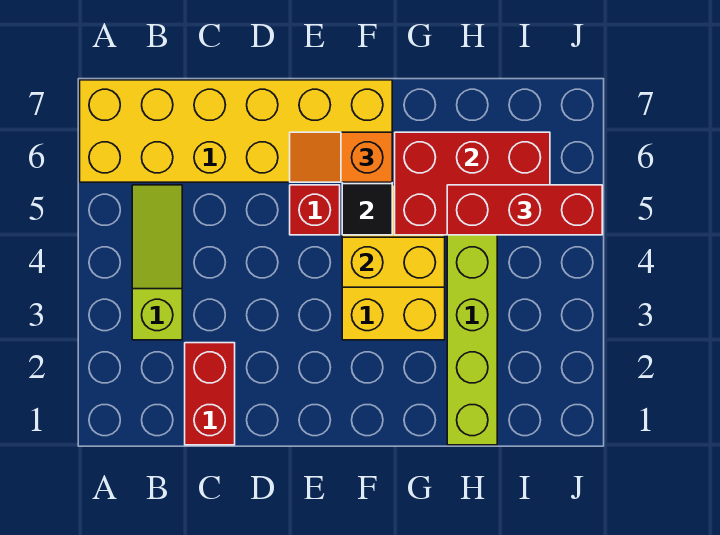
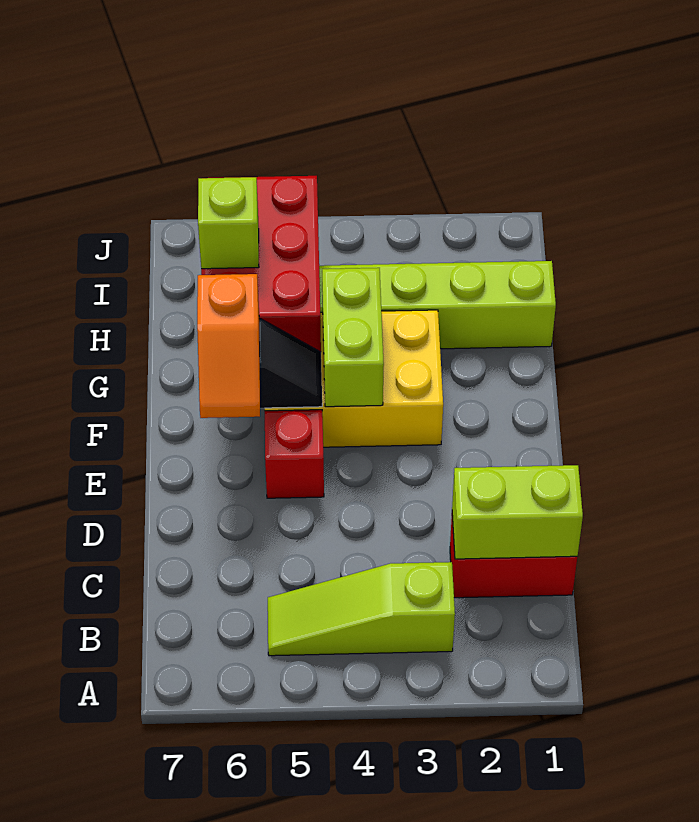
yellow brick A6:F7 level 1 -> none
none -> lime brick C1:C2 level 2
yellow brick F4:G4 level 2 -> lime brick F4:G4 level 2
red brick H5:J5 level 3 -> none
none -> lime brick H6 level 3

